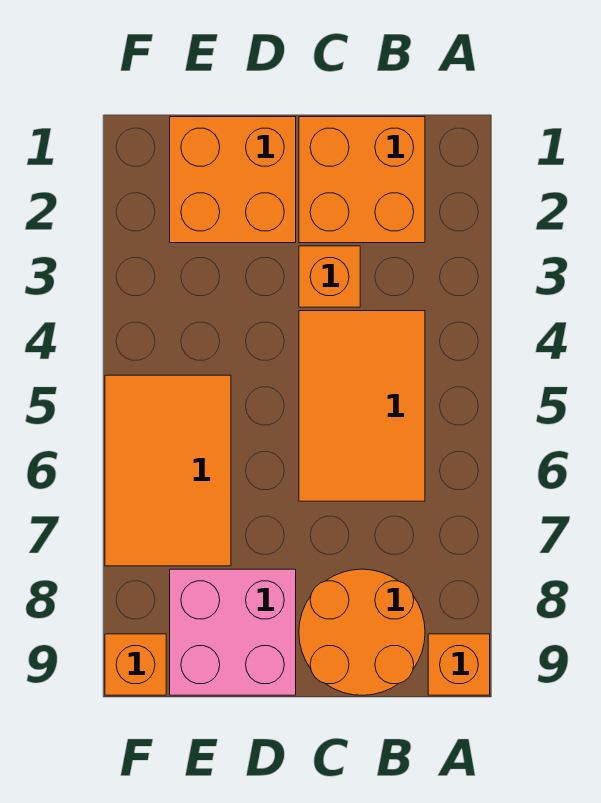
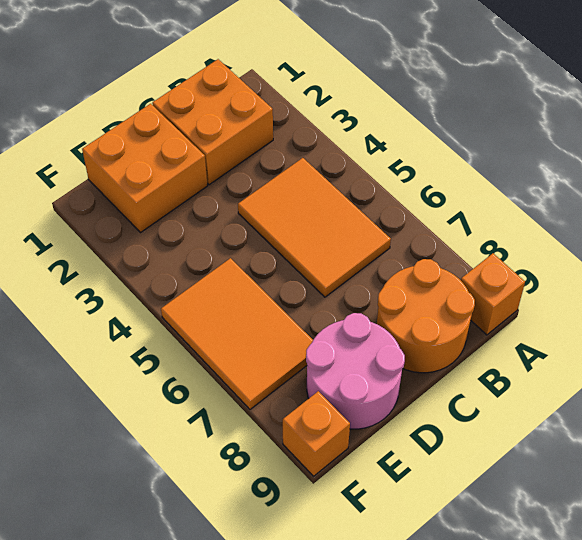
orange brick C3 level 1 -> none
pink brick D8:E9 level 1 -> pink round brick D8:E9 level 1

